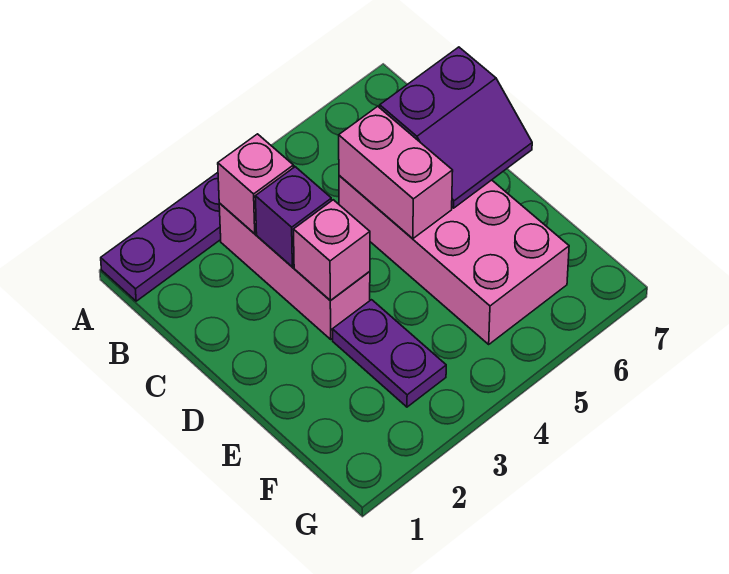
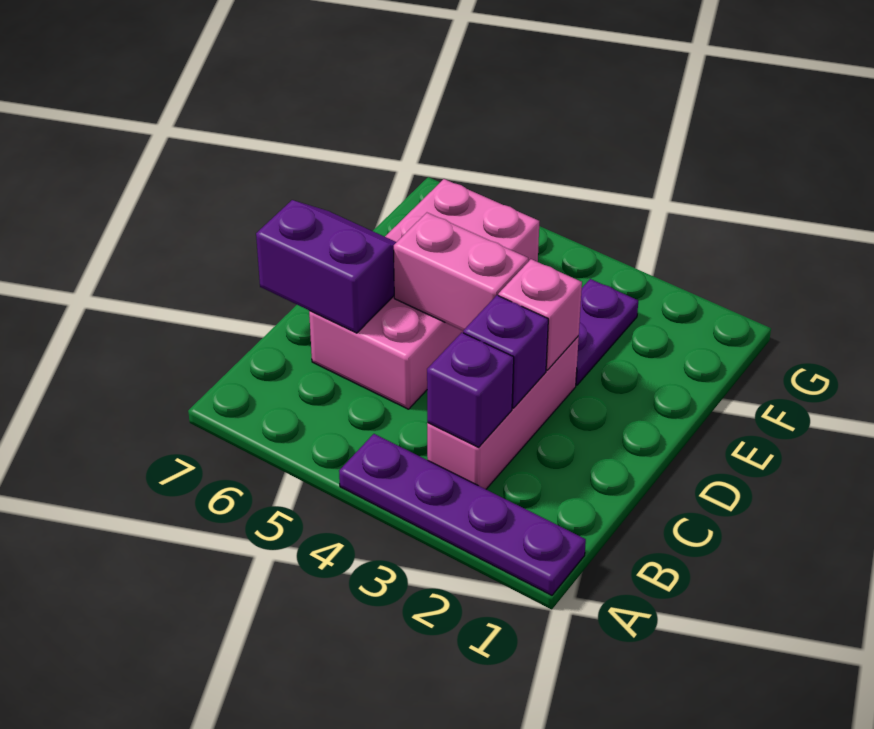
pink brick B3 level 2 -> purple brick B3 level 2
pink brick C5:D5 level 2 -> pink brick D4:D5 level 2

